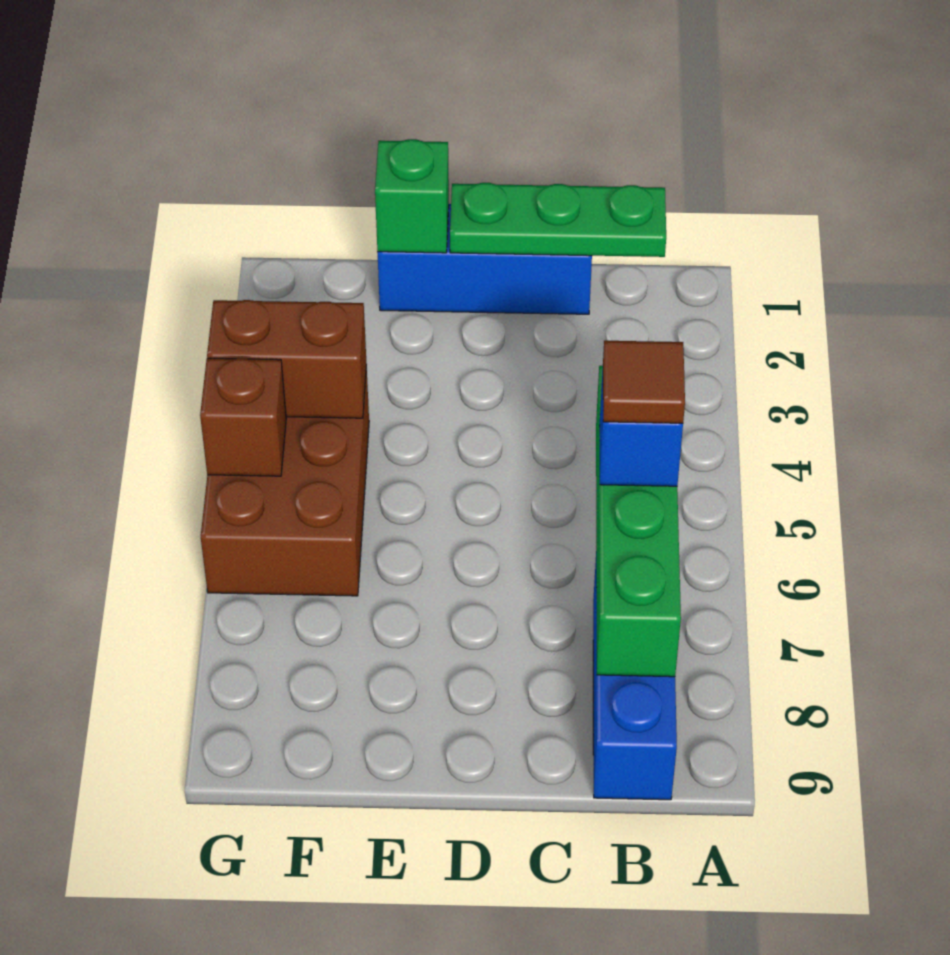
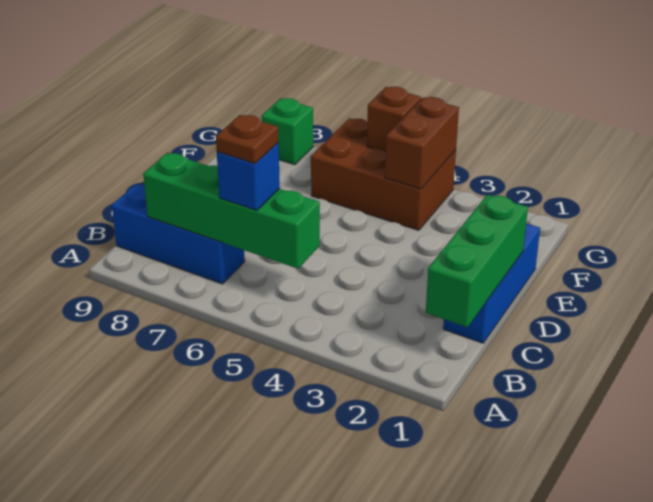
green plate B1:D1 level 2 -> green brick B1:D1 level 2
brown tile B6 level 4 -> brown plate B6 level 4
green brick E1 level 2 -> green brick G8 level 1

